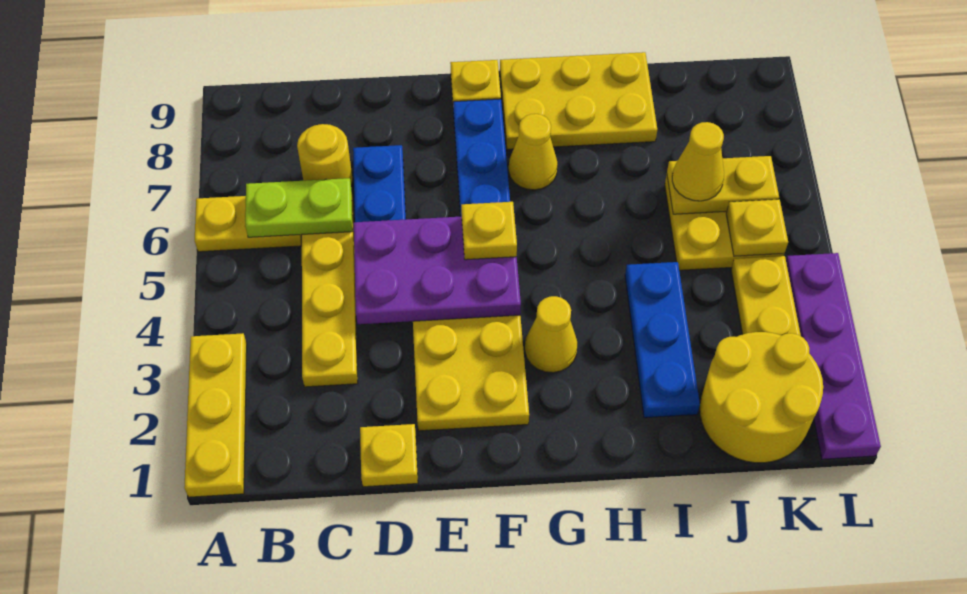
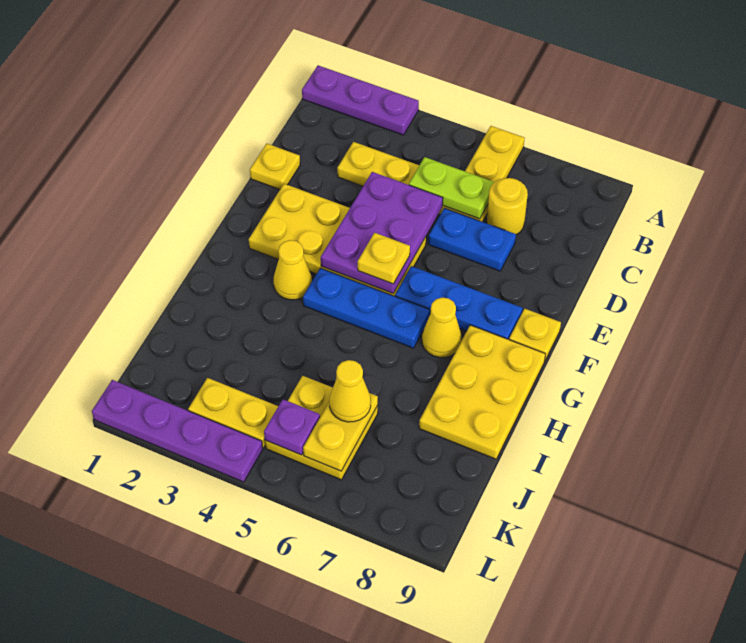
yellow plate A1:A3 level 1 -> purple plate A1:A3 level 1
lime plate B6:C6 level 2 -> lime plate C5:C6 level 2
blue plate I2:I4 level 1 -> blue plate G4:G6 level 1
yellow round brick J1:K2 level 1 -> none
yellow plate K5 level 2 -> purple plate K5 level 2

